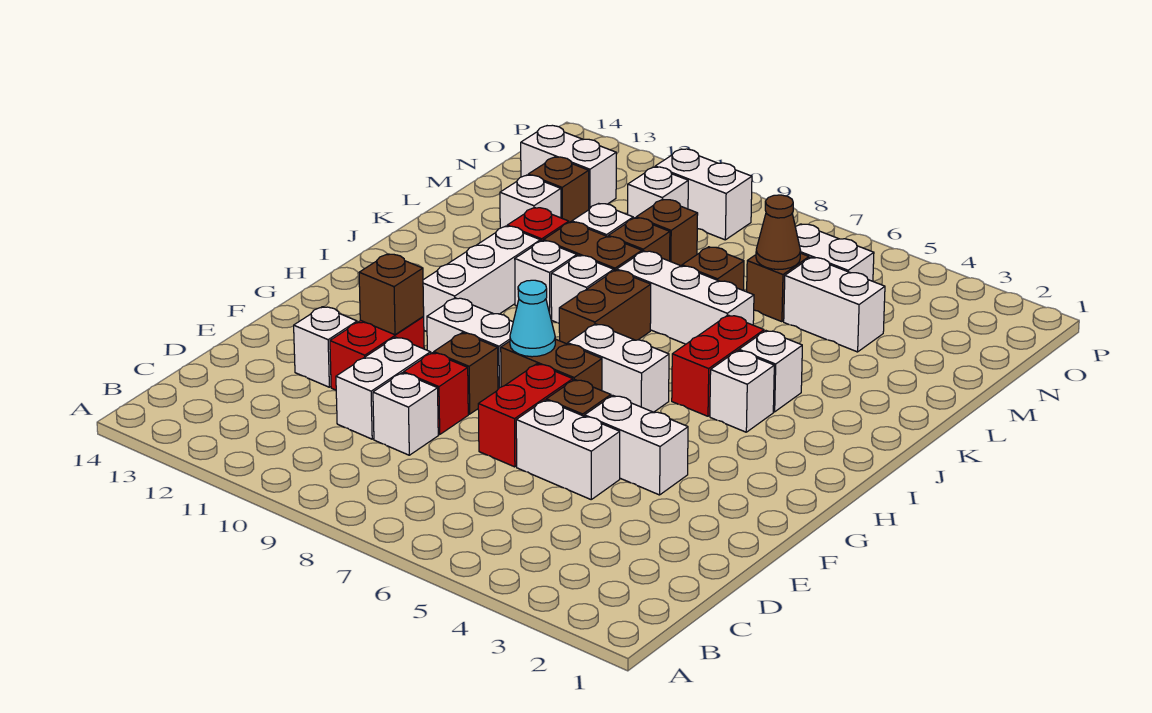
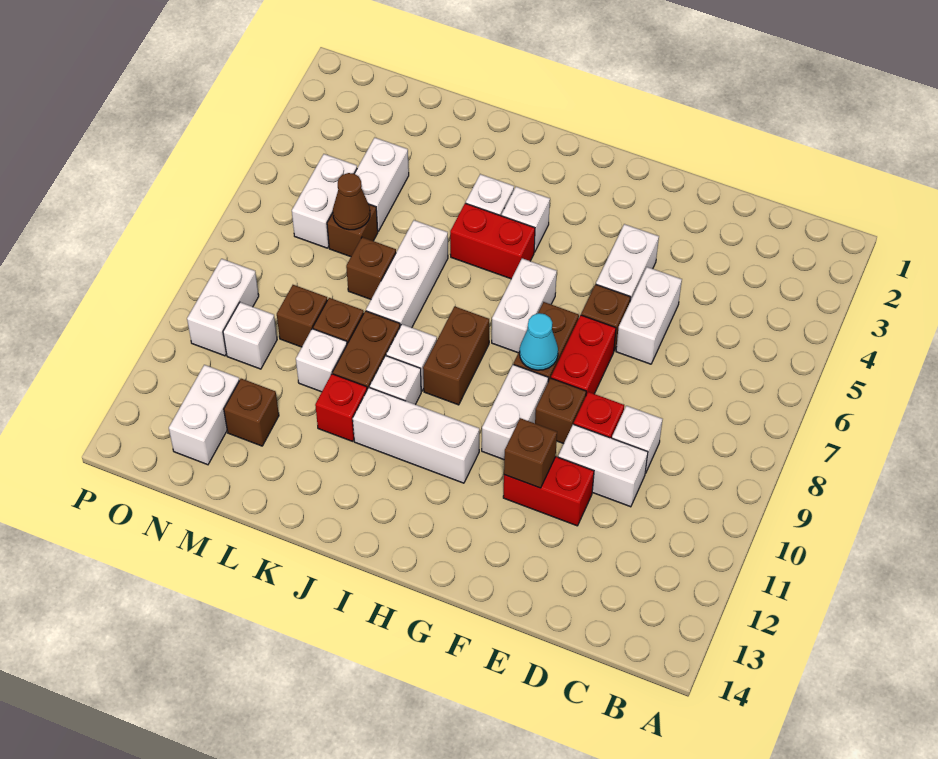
red brick E7:F7 level 1 -> red brick F7:F8 level 1
white brick E12 level 1 -> none
brown brick I8:J8 level 1 -> brown brick I8:I9 level 1
white brick L12 level 1 -> none

